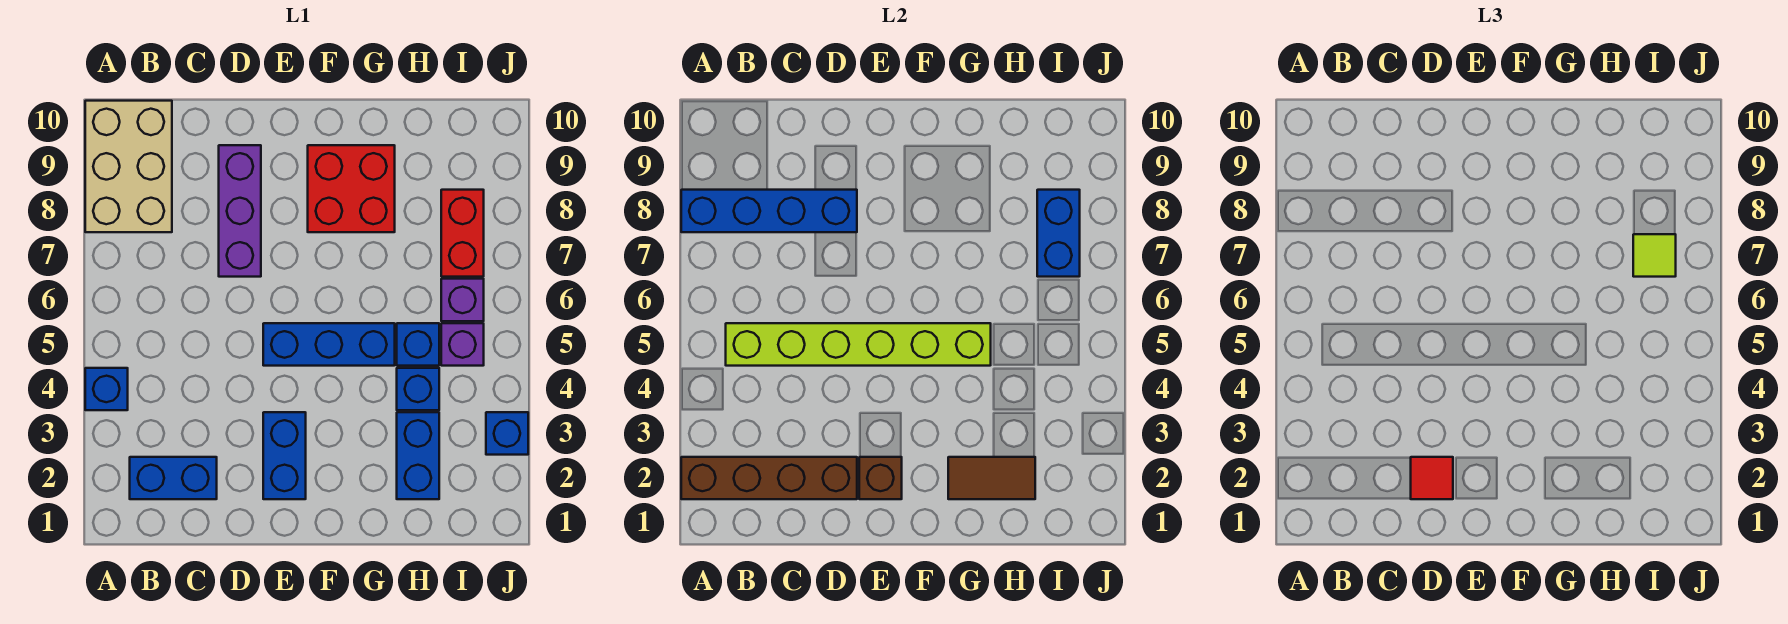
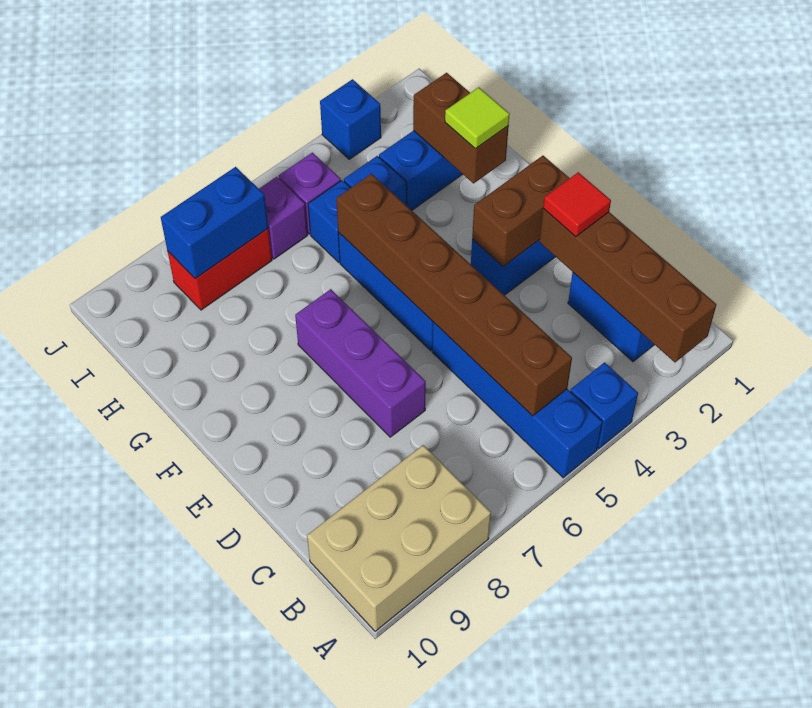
blue brick A8:D8 level 2 -> blue brick A5:D5 level 1
lime brick B5:G5 level 2 -> brown brick B5:G5 level 2
purple brick D7:D9 level 1 -> purple brick D7:F7 level 1
brown brick E2 level 2 -> brown brick E2:E3 level 2
red brick F8:G9 level 1 -> none
brown tile G2:H2 level 2 -> brown brick G2:H2 level 2
lime tile I7 level 3 -> lime tile G2 level 3

